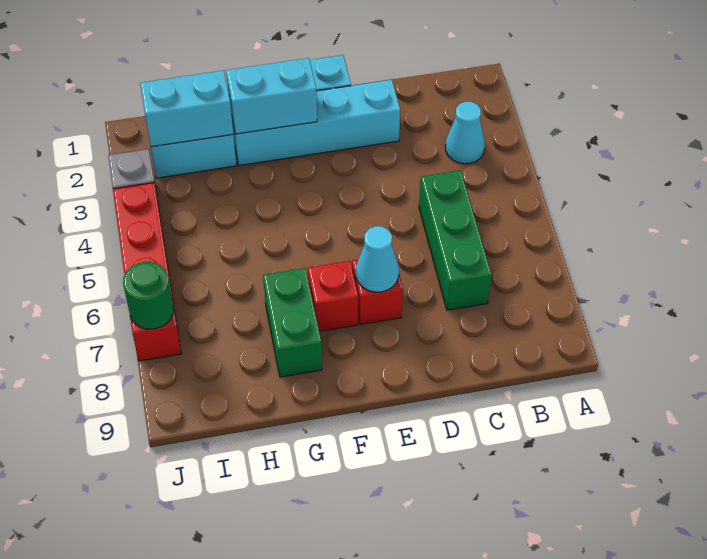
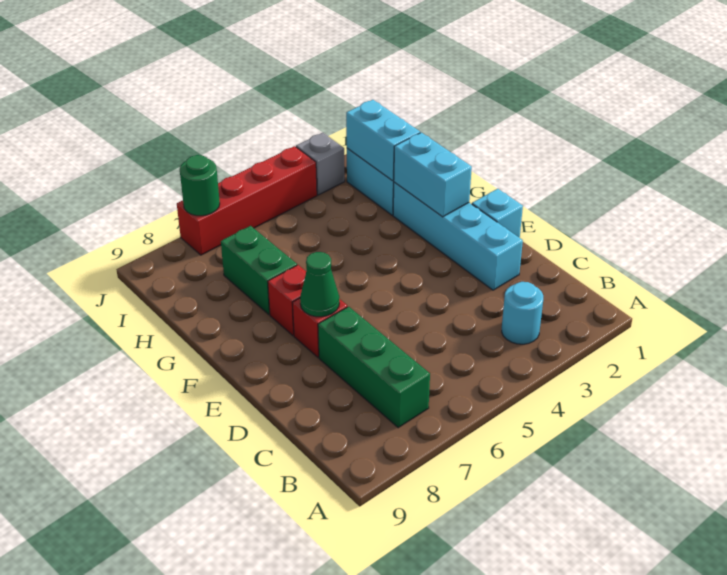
cyan cone B3 level 1 -> cyan round brick B3 level 1
green brick C5:C7 level 1 -> green brick B7:D7 level 1
cyan cone E7 level 2 -> green cone E7 level 2
green brick G7:G8 level 1 -> green brick G7:H7 level 1

